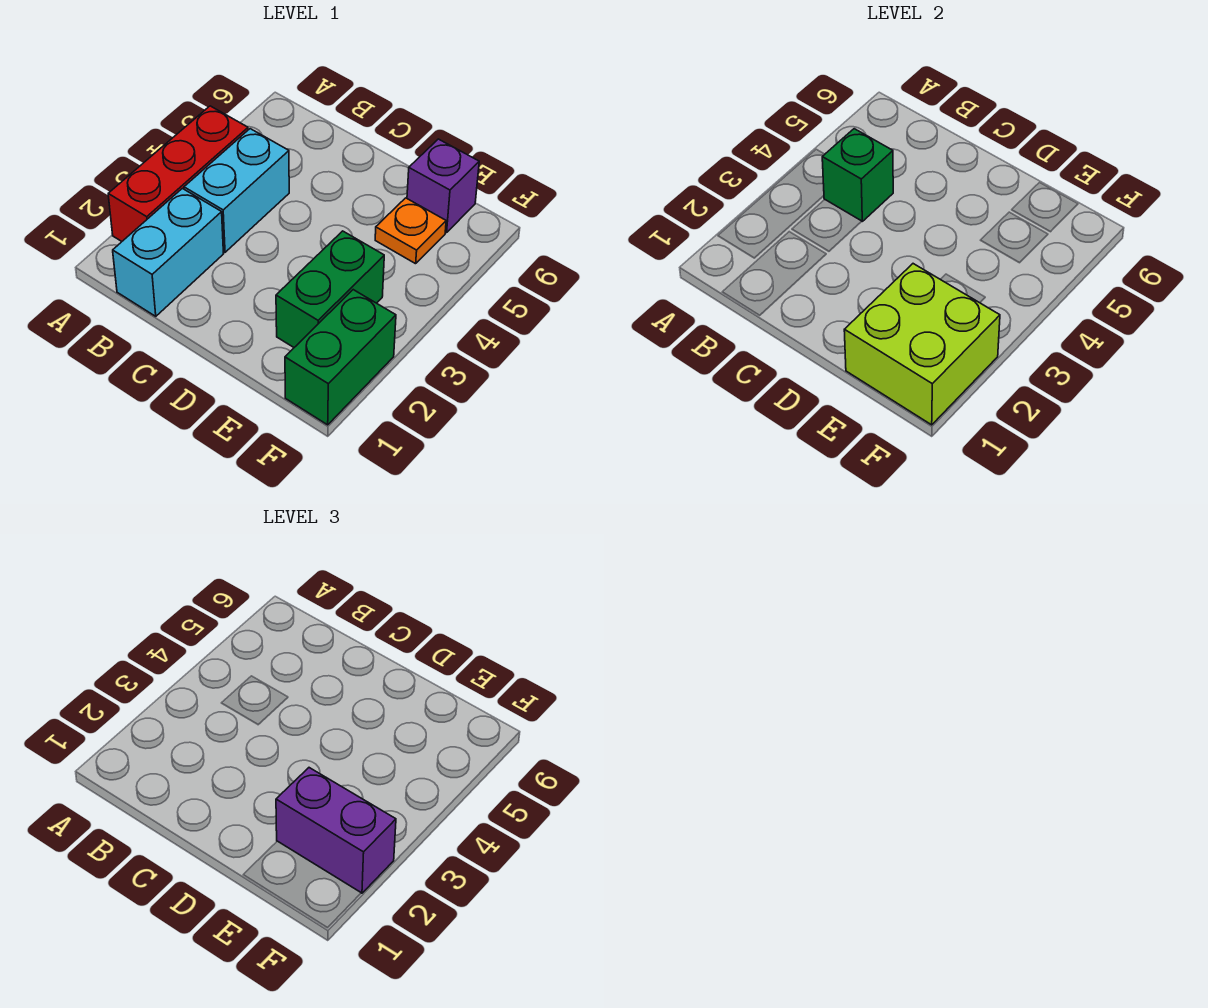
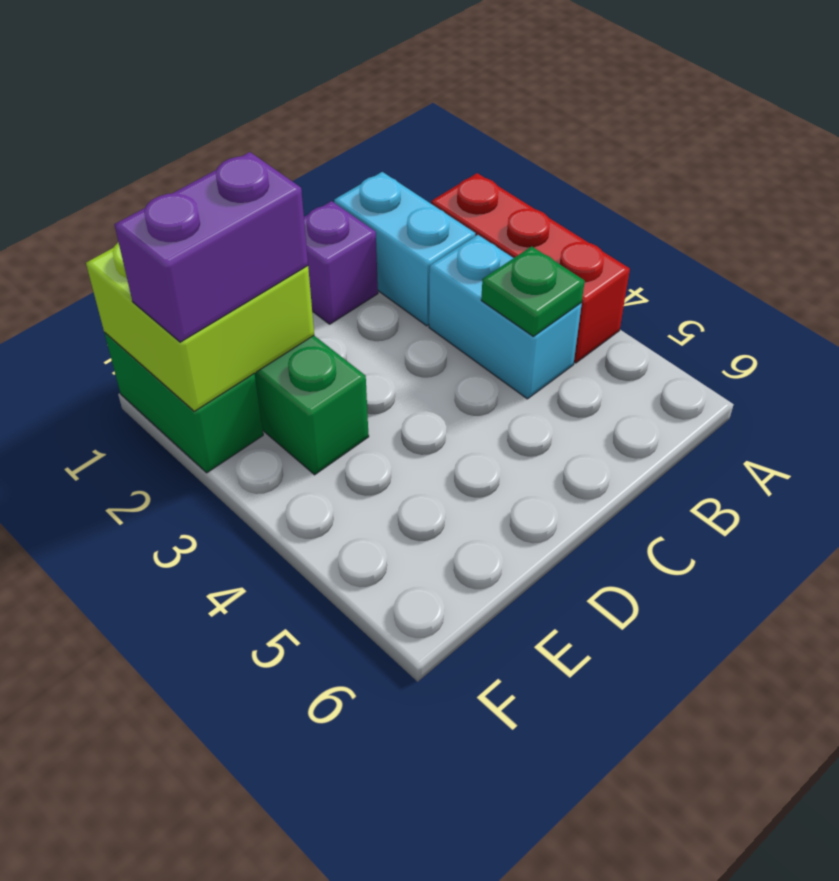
green brick B4 level 2 -> green plate B4 level 2
orange plate E5 level 1 -> none
purple brick E6 level 1 -> purple brick C1 level 1

